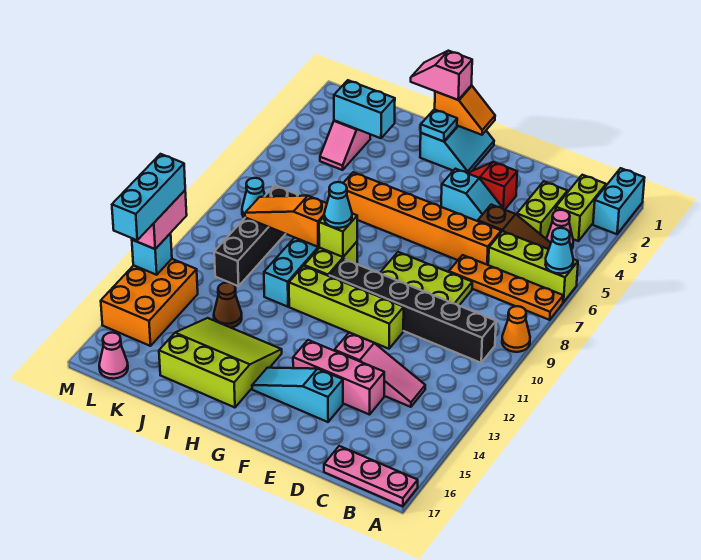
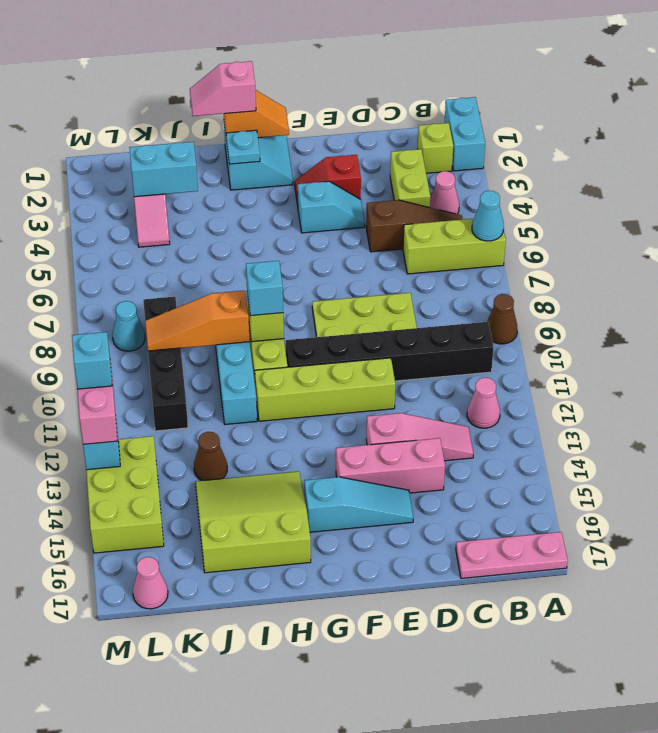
orange plate A7:D7 level 1 -> none
orange cone A9 level 1 -> brown cone A9 level 1
lime brick B2:B3 level 1 -> lime brick B2 level 1
none -> pink cone B12 level 1
orange brick D6:I6 level 1 -> none
cyan slope E15:G15 level 1 top E -> cyan slope E15:G15 level 1 top G
cyan cone H9 level 3 -> cyan brick H9 level 3
orange brick L13:M15 level 1 -> lime brick L13:M15 level 1
cyan brick M12:M14 level 4 -> cyan brick M12 level 4

